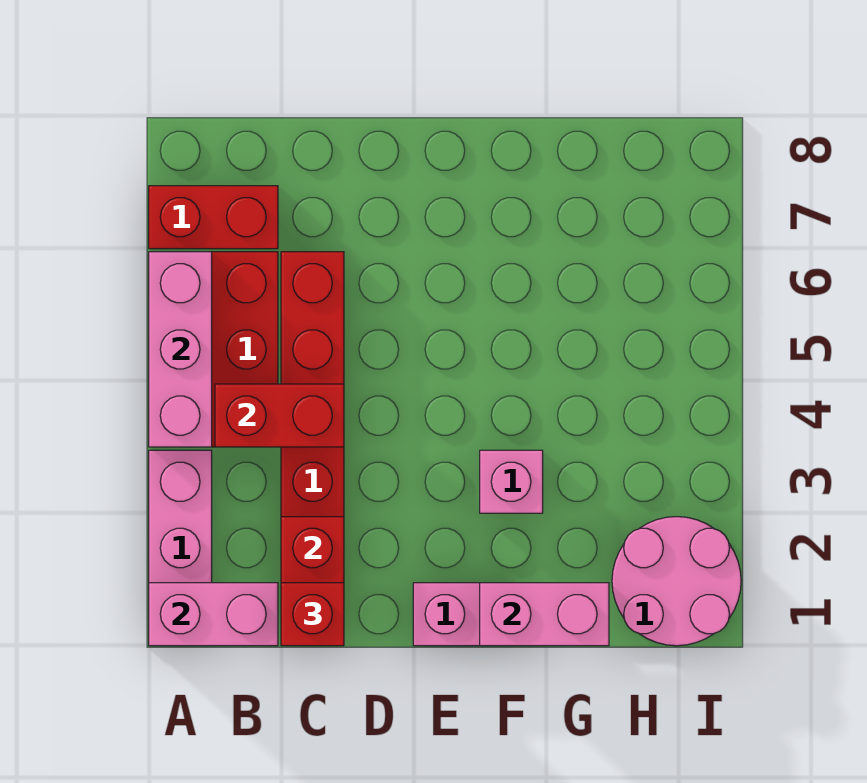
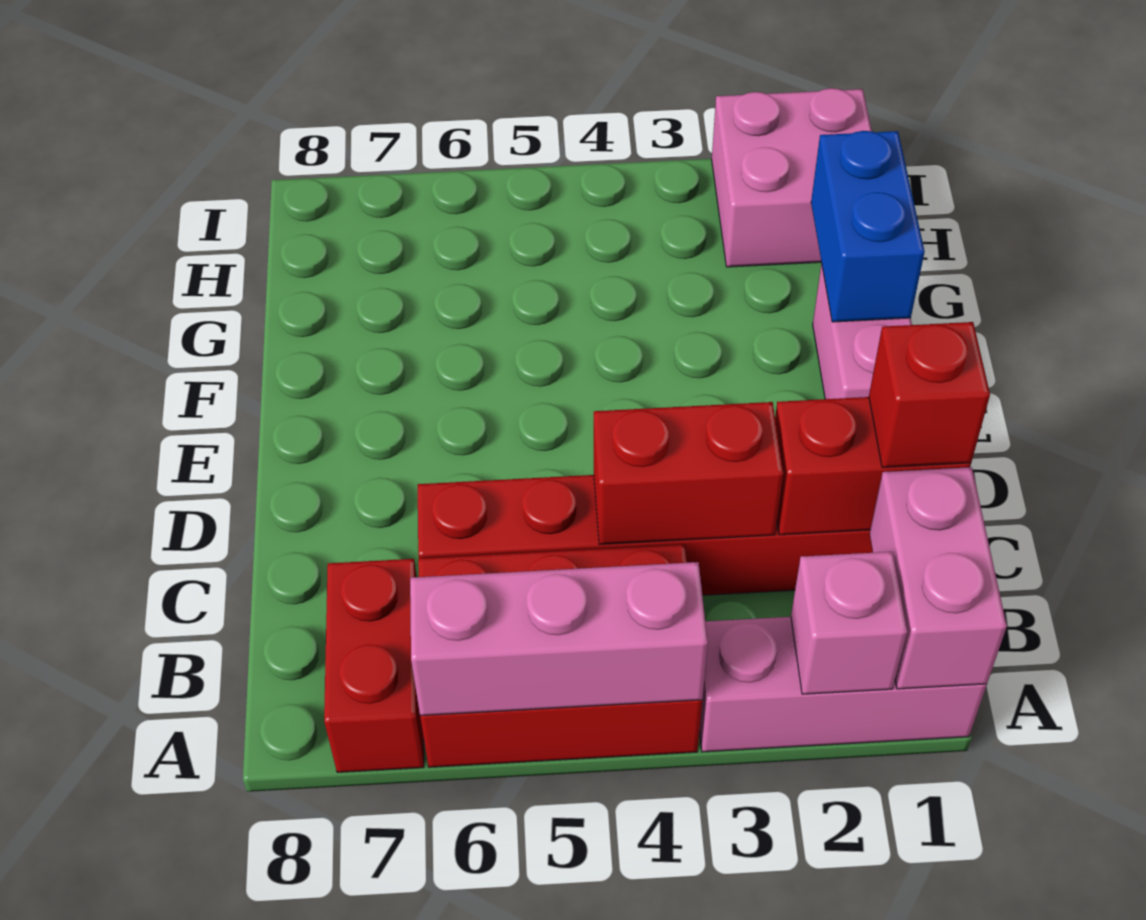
red brick B4:C4 level 2 -> red brick C3:C4 level 2
pink brick F1:G1 level 2 -> blue brick F1:G1 level 2
pink brick F3 level 1 -> pink brick A2 level 2
pink round brick H1:I2 level 1 -> pink brick H1:I2 level 1

